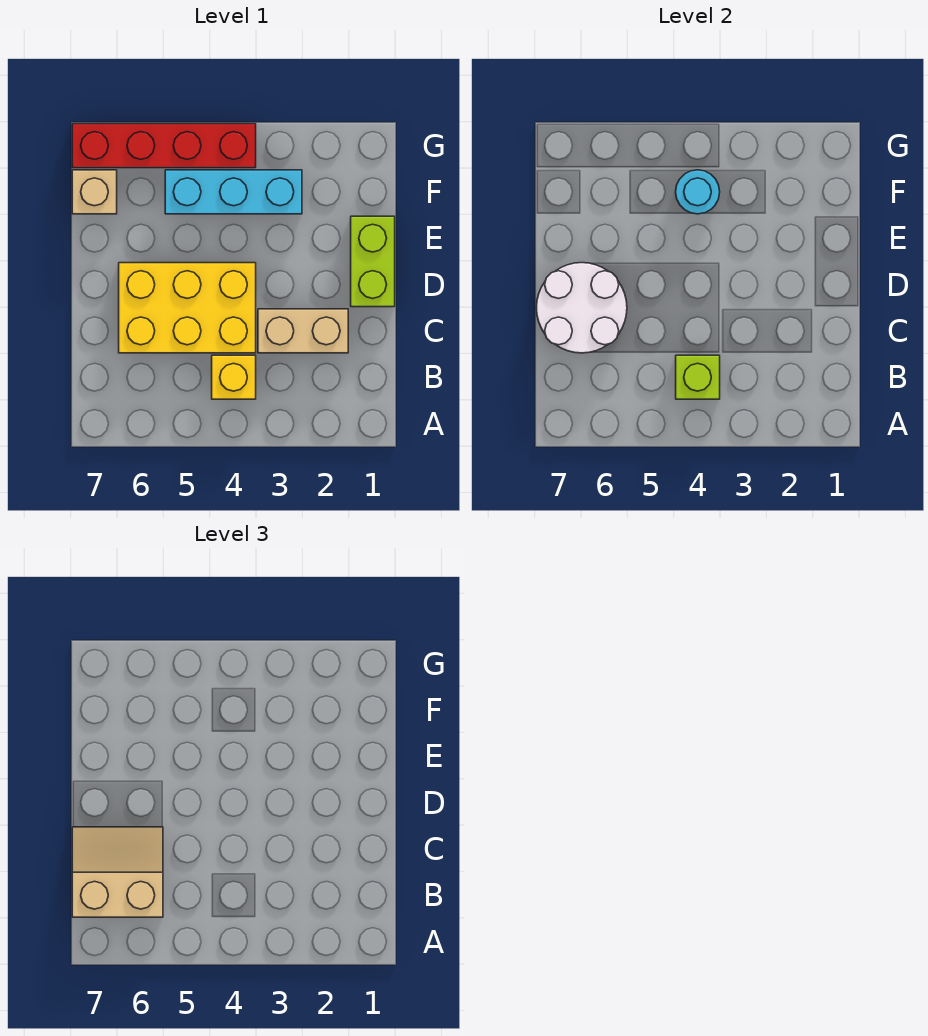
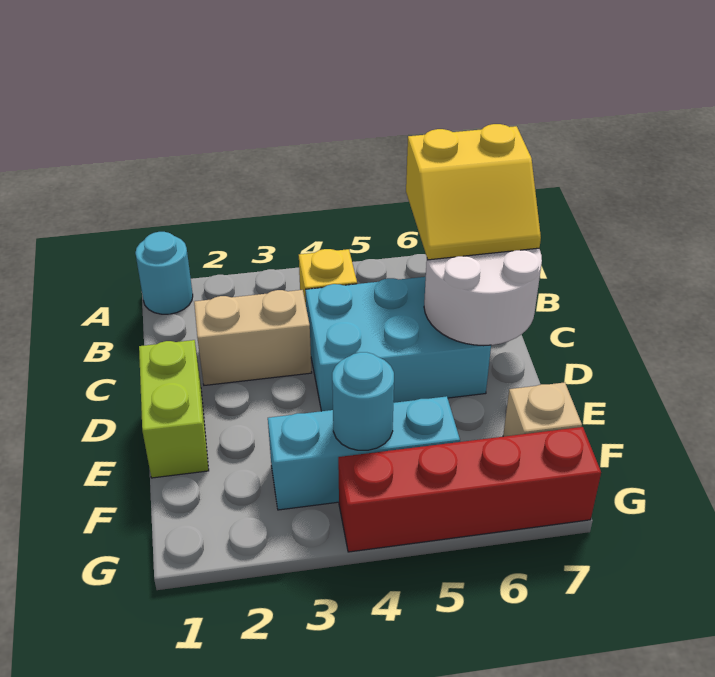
none -> cyan round brick A1 level 1
lime brick B4 level 2 -> none
tan slope B6:C7 level 3 top B -> yellow slope B6:C7 level 3 top B
yellow brick C4:D6 level 1 -> cyan brick C4:D6 level 1

